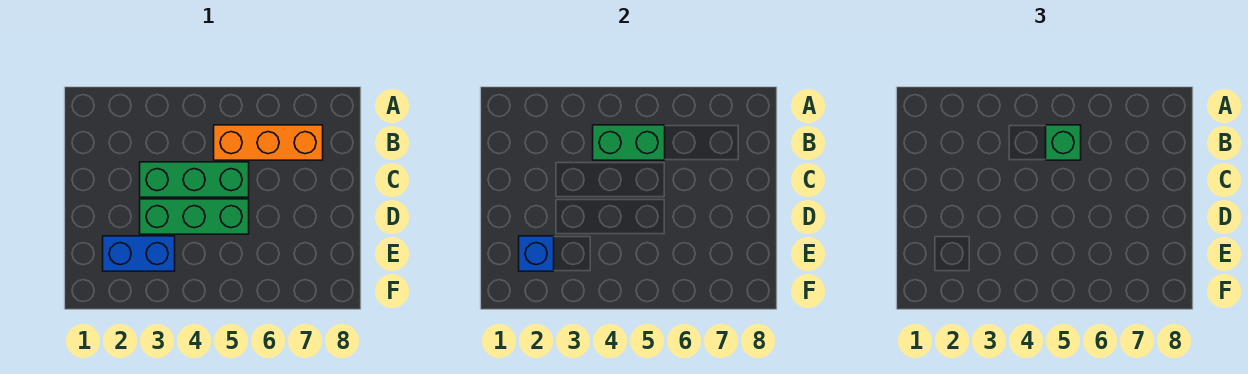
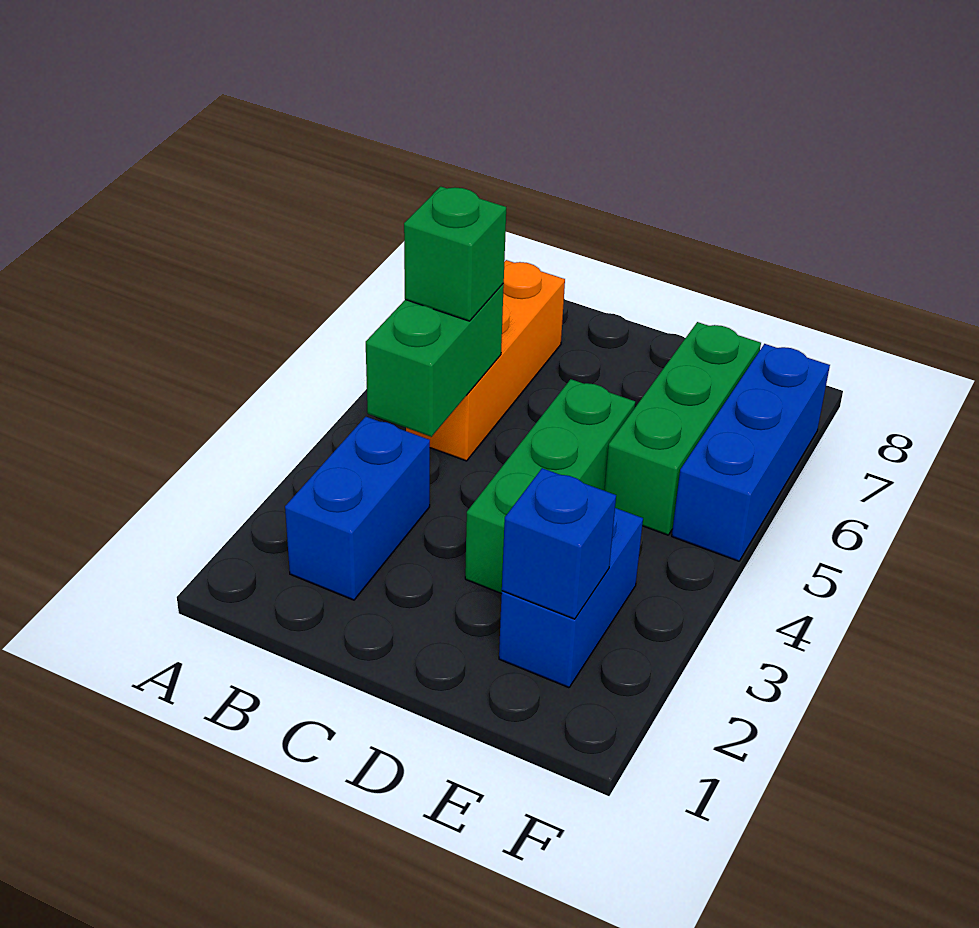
none -> blue brick B2:B3 level 1
green brick C3:C5 level 1 -> green brick E5:E7 level 1
none -> blue brick F5:F7 level 1

